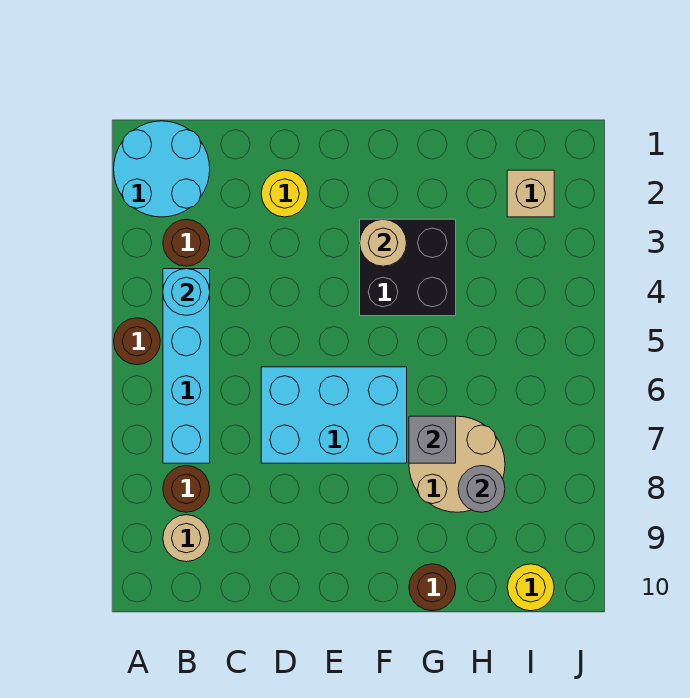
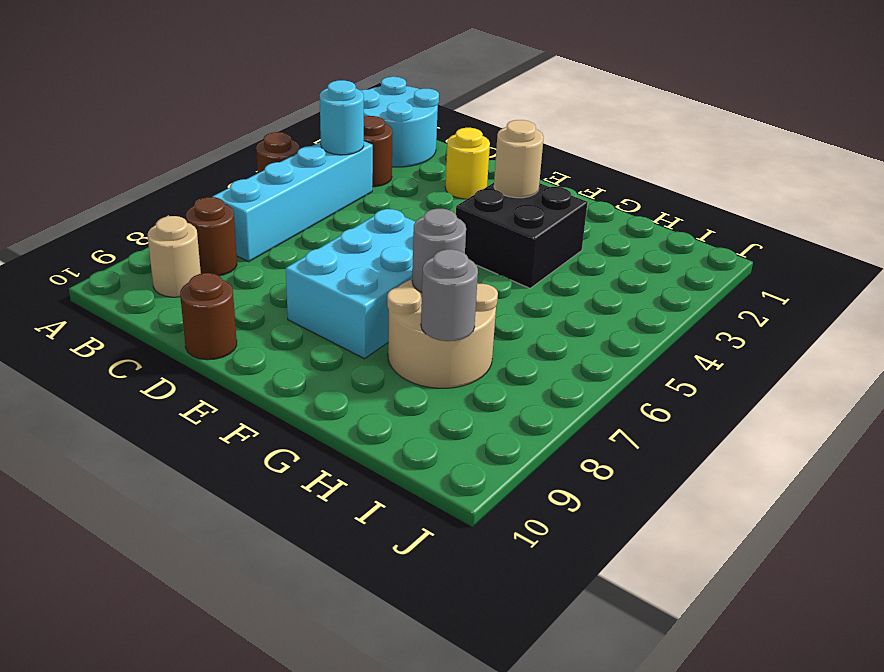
cyan brick D6:F7 level 1 -> cyan brick E6:F8 level 1
grey brick G7 level 2 -> grey round brick G7 level 2
brown round brick G10 level 1 -> brown round brick D10 level 1
tan brick I2 level 1 -> none
yellow round brick I10 level 1 -> none

